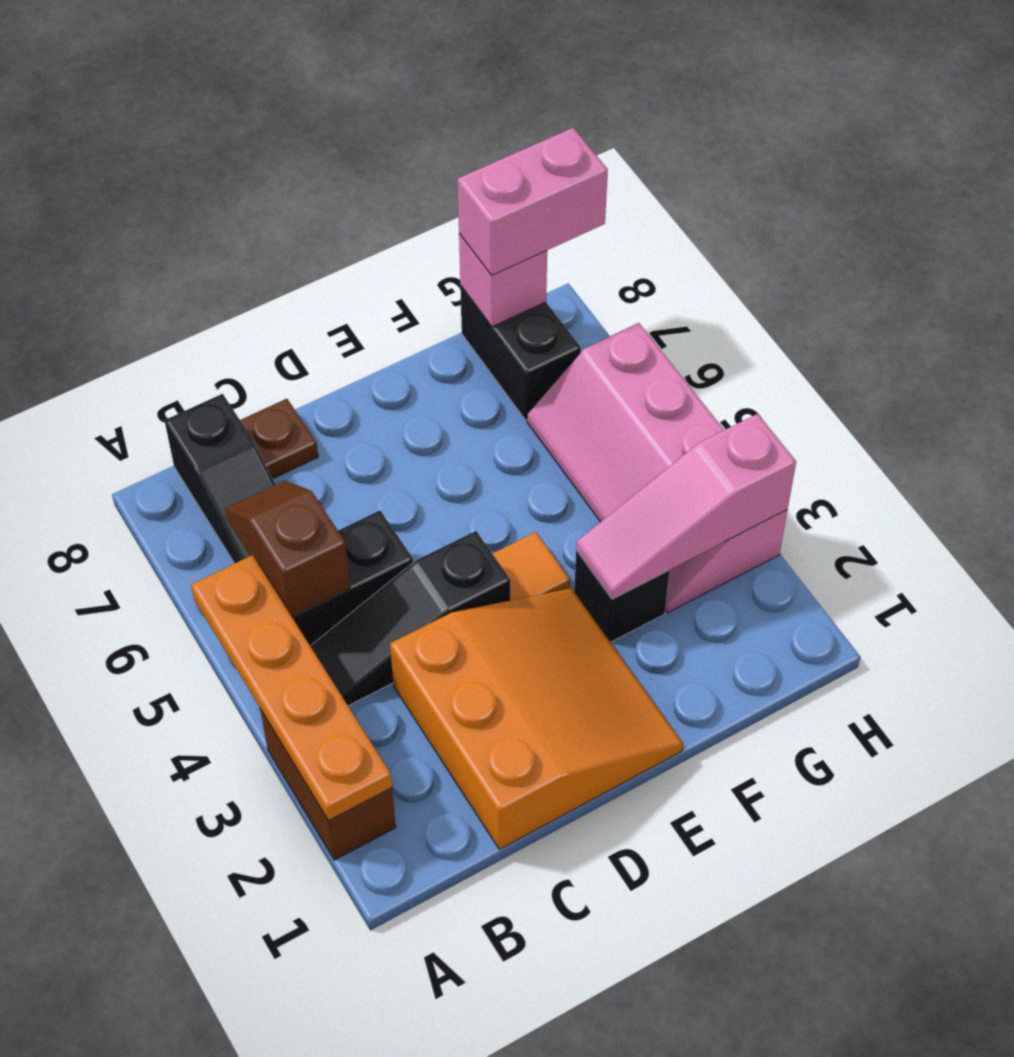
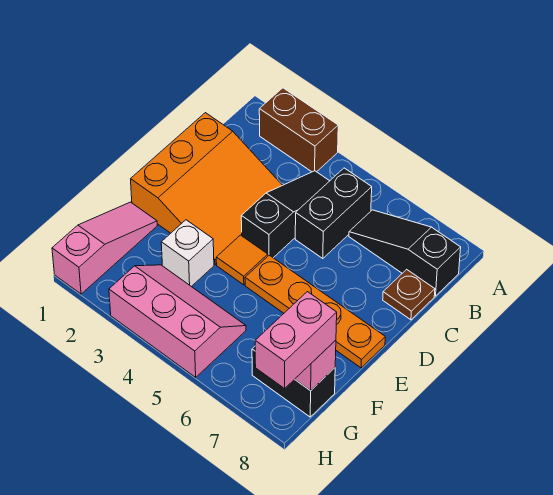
orange plate A2:A5 level 2 -> orange plate E5:E8 level 1
brown slope B5:B6 level 2 top 5 -> none
orange slope C1:E3 level 1 top C -> orange slope C1:E3 level 1 top 1
black brick F3 level 1 -> white brick F3 level 1
pink slope F3:H3 level 2 top H -> pink slope F1:H1 level 1 top H
pink slope G3:H6 level 1 top H -> pink slope G3:H5 level 1 top H

